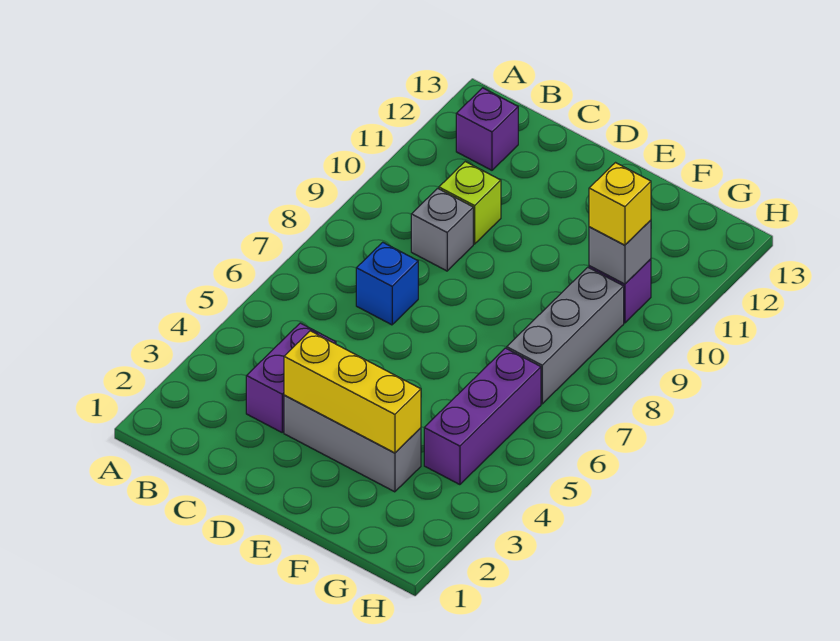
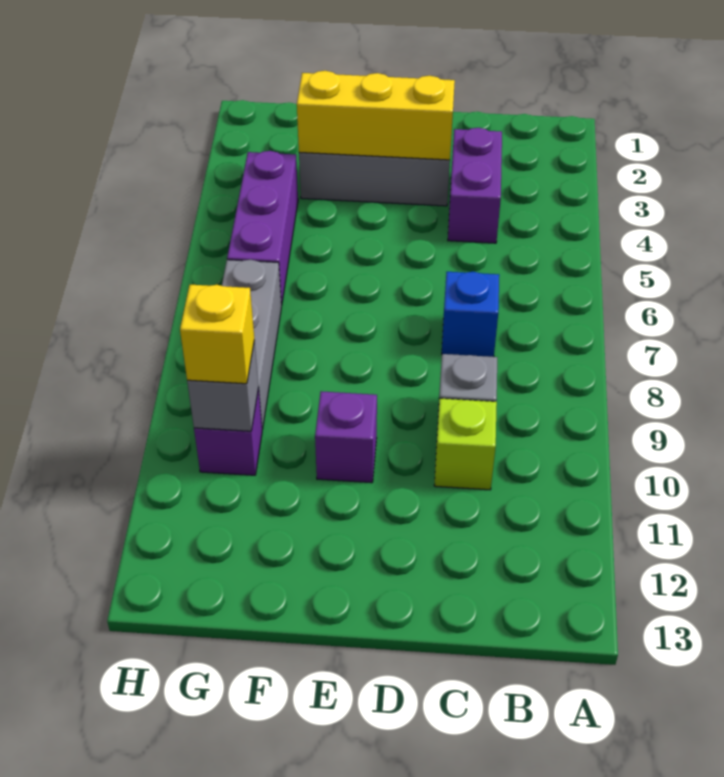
purple brick B12 level 1 -> purple brick E10 level 1

